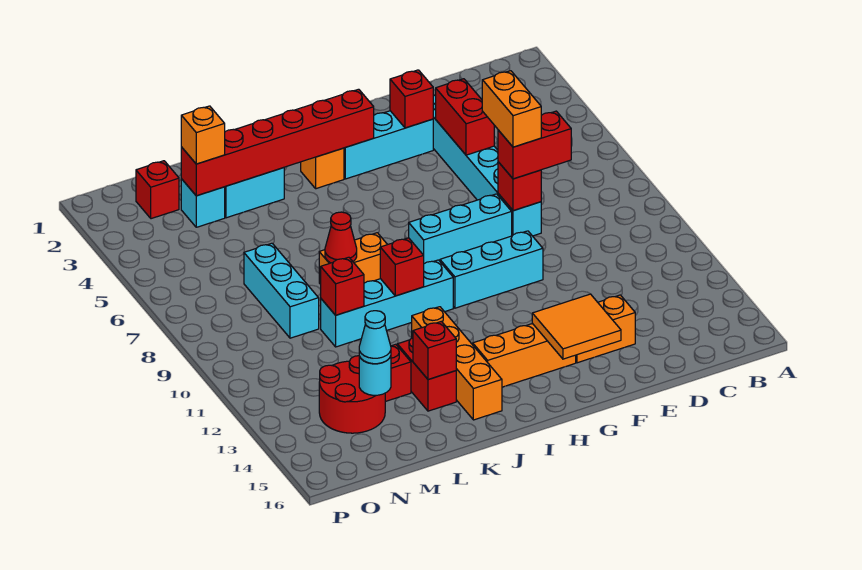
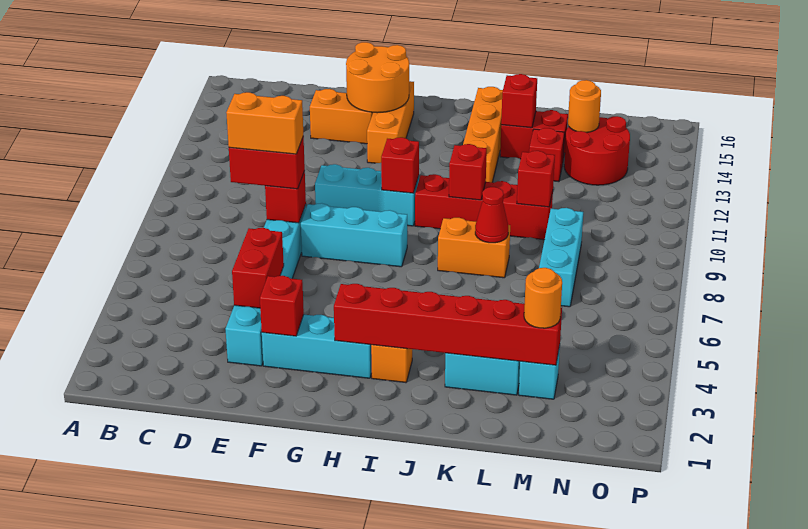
orange brick E7:E8 level 4 -> orange brick D8:E8 level 4
orange tile F14:G15 level 2 -> orange round brick F14:G15 level 2
orange brick G14:I14 level 1 -> orange brick G13:G15 level 1
cyan brick I10:L10 level 1 -> red brick I10:L10 level 1
red brick K13:K14 level 1 -> red brick K14:L14 level 1
orange brick M3 level 3 -> orange round brick M3 level 3
cyan round brick M14 level 2 -> orange round brick M14 level 2
cyan cone M14 level 3 -> none
red brick N2 level 1 -> red brick H10 level 2

